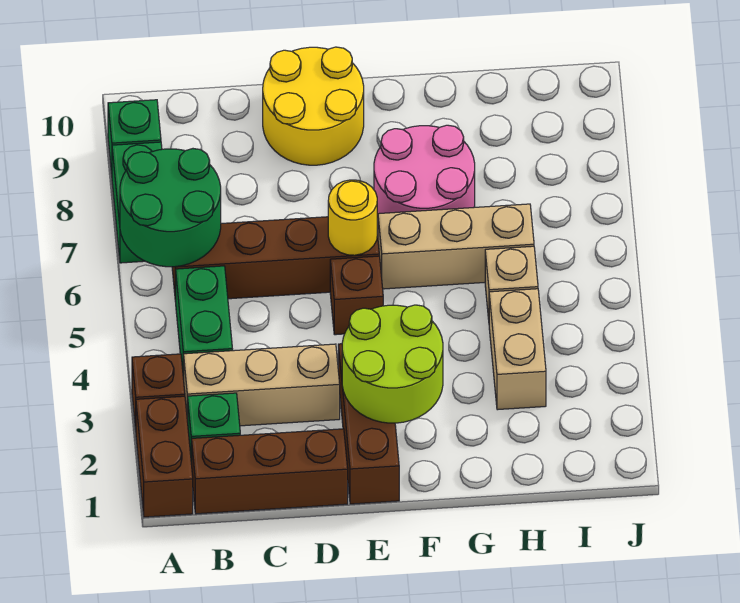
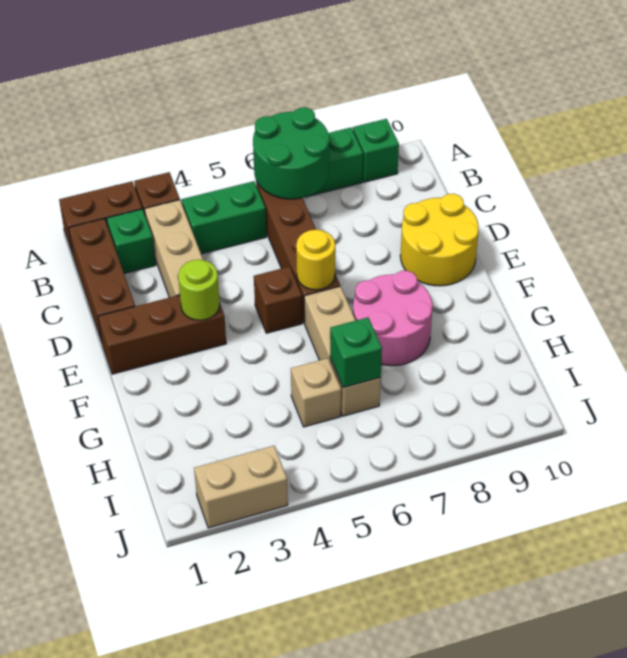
lime round brick E2:F3 level 2 -> lime round brick E3 level 2
tan brick H3:H4 level 1 -> tan brick J2:J3 level 1
none -> green brick H6 level 2

